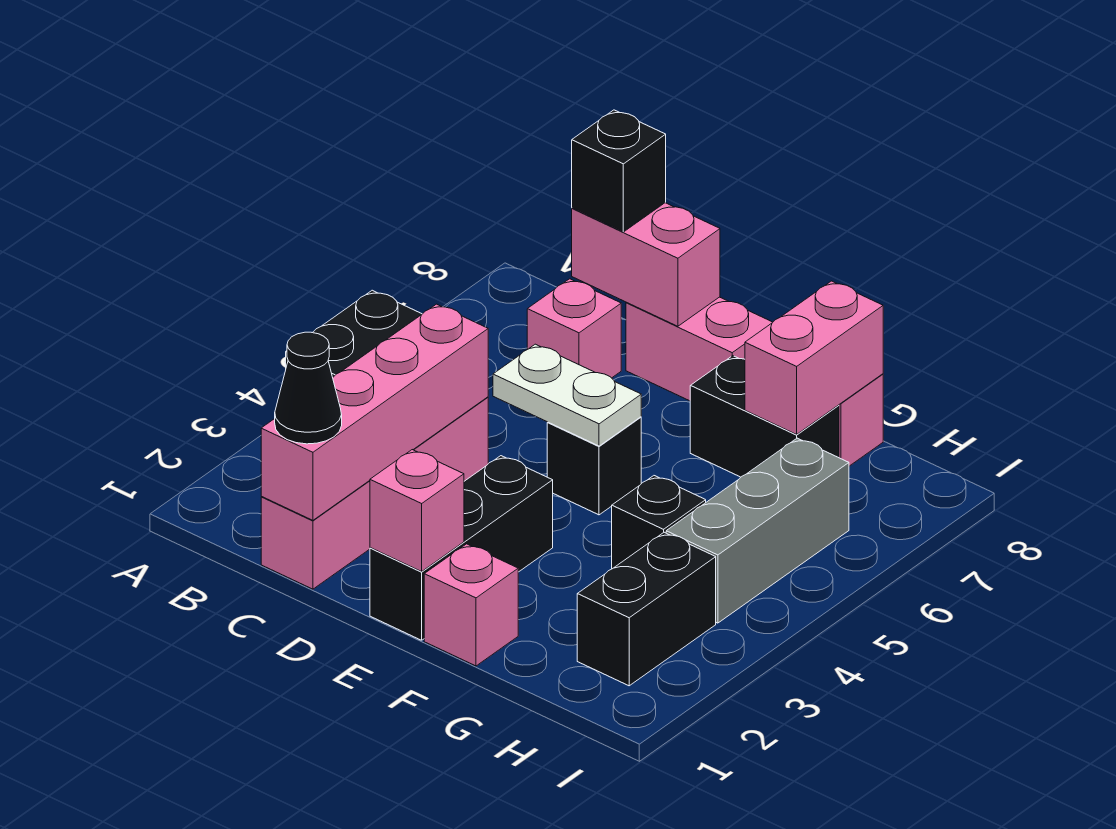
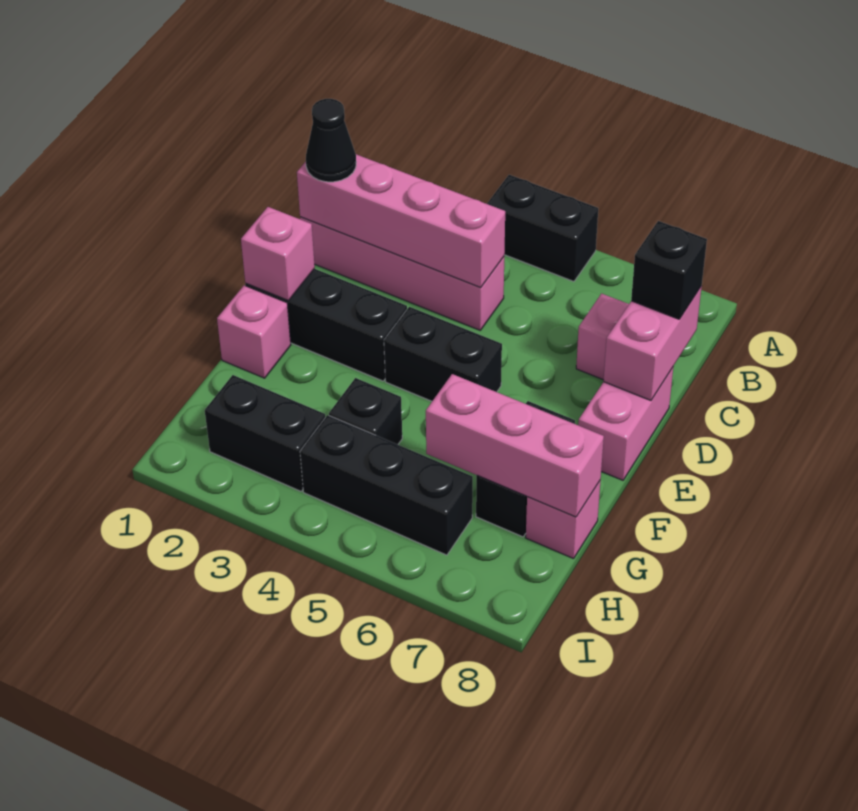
white plate D5:E5 level 2 -> none
black brick E5 level 1 -> black brick E4:E5 level 1
pink brick G7:G8 level 2 -> pink brick G6:G8 level 2
grey brick H4:H6 level 1 -> black brick H4:H6 level 1

